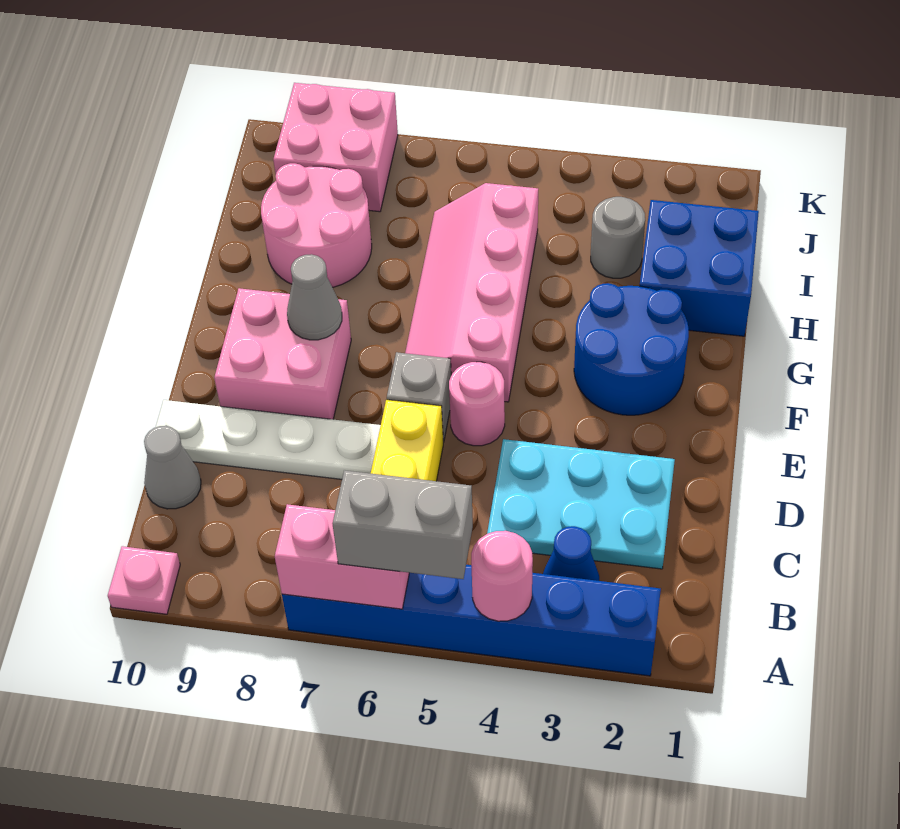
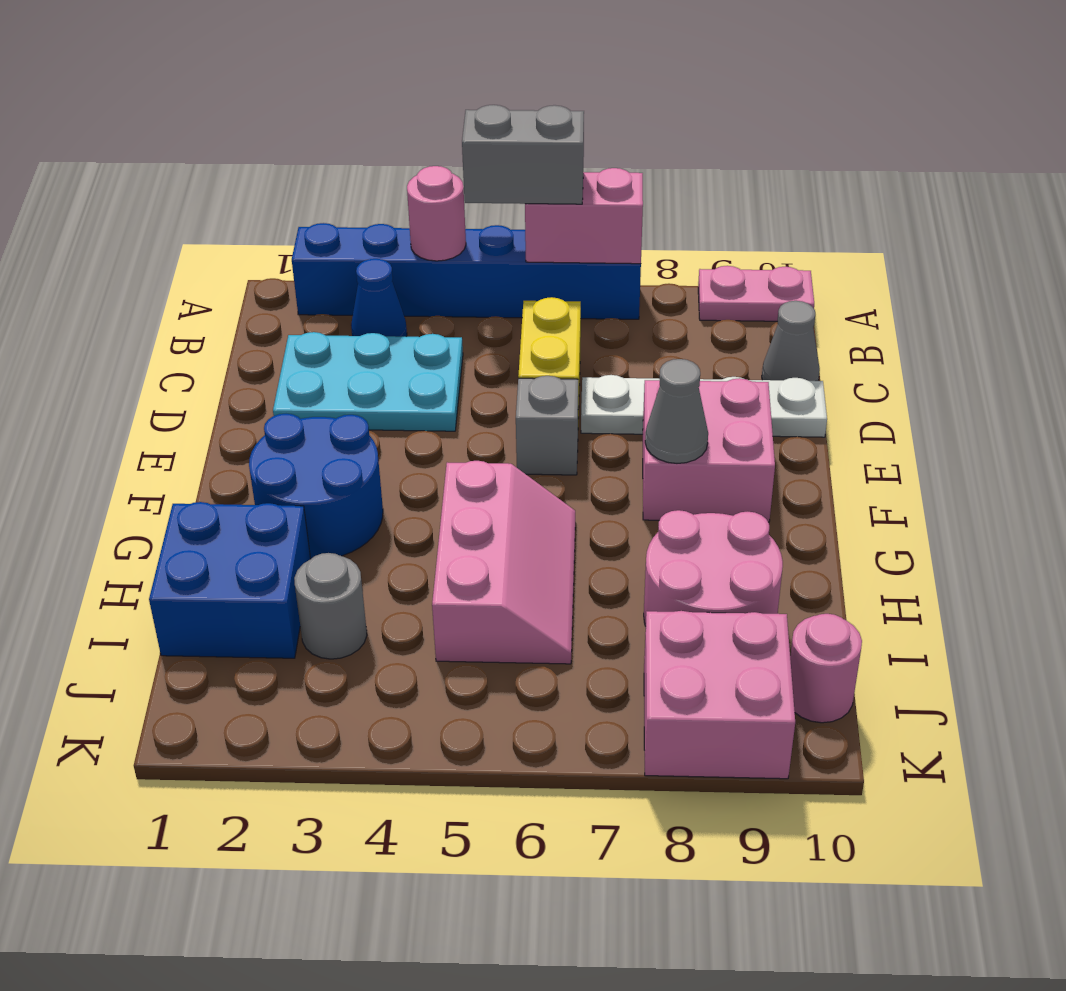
pink plate A10 level 1 -> pink plate A9:A10 level 1
pink round brick E5 level 1 -> pink round brick J10 level 1
pink slope F5:I6 level 1 top 5 -> pink slope G5:I6 level 1 top 5

